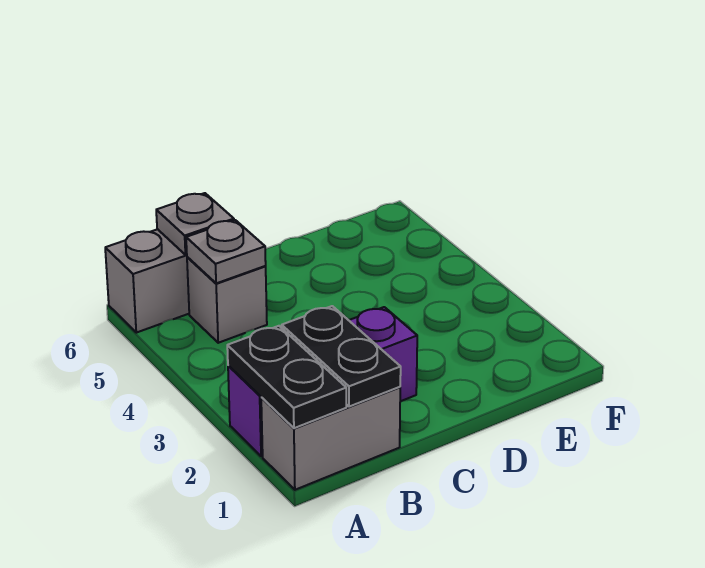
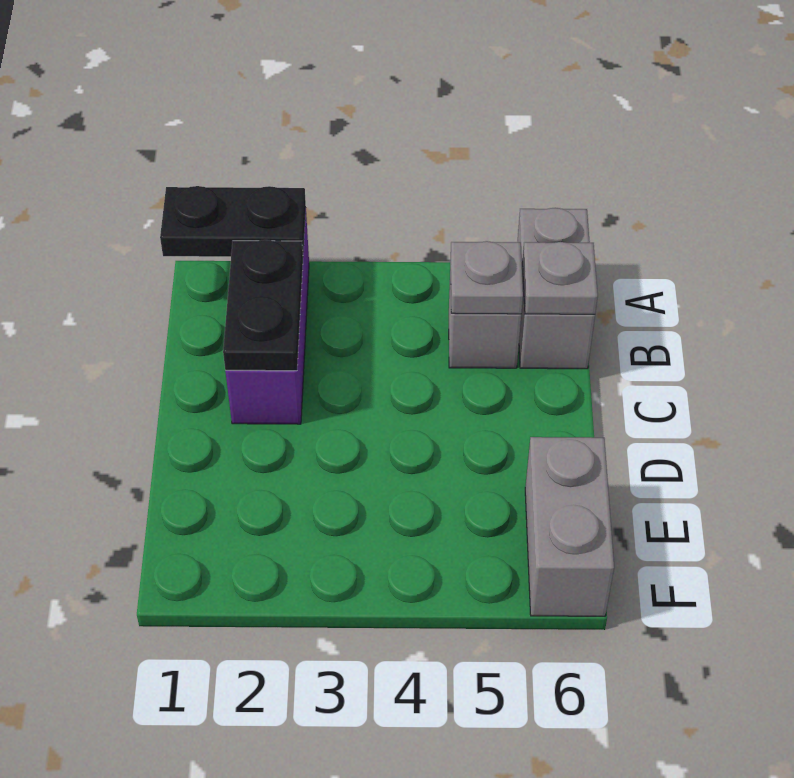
grey brick A1:B1 level 1 -> grey brick E6:F6 level 1
black plate B1:B2 level 2 -> black plate B2:C2 level 2

